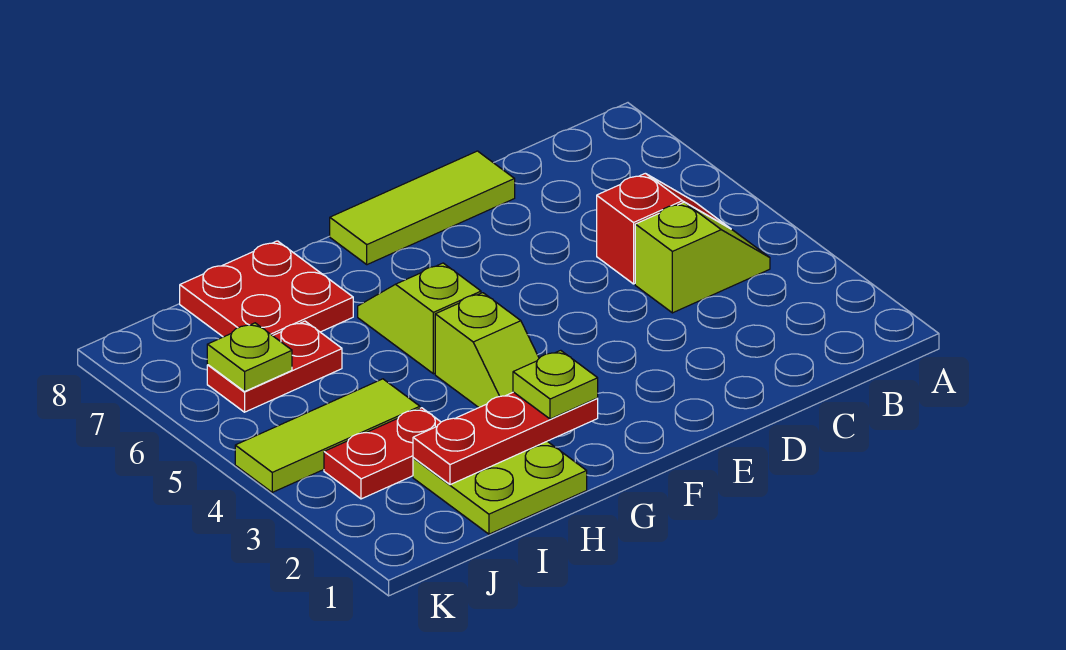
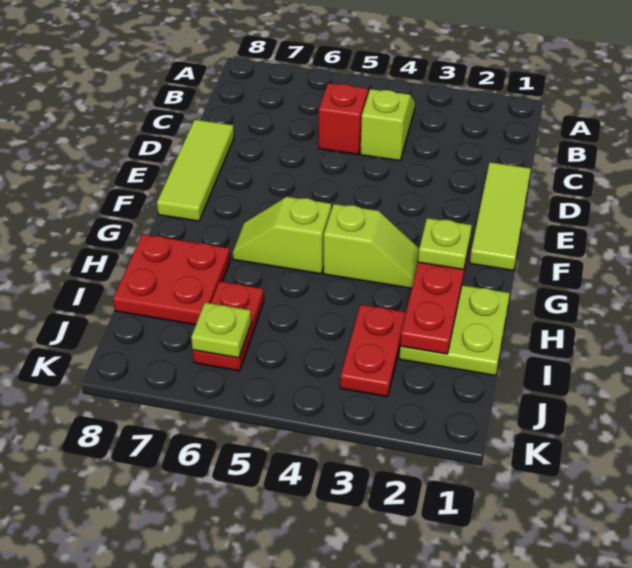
lime tile I4:K4 level 1 -> lime tile D1:F1 level 1

